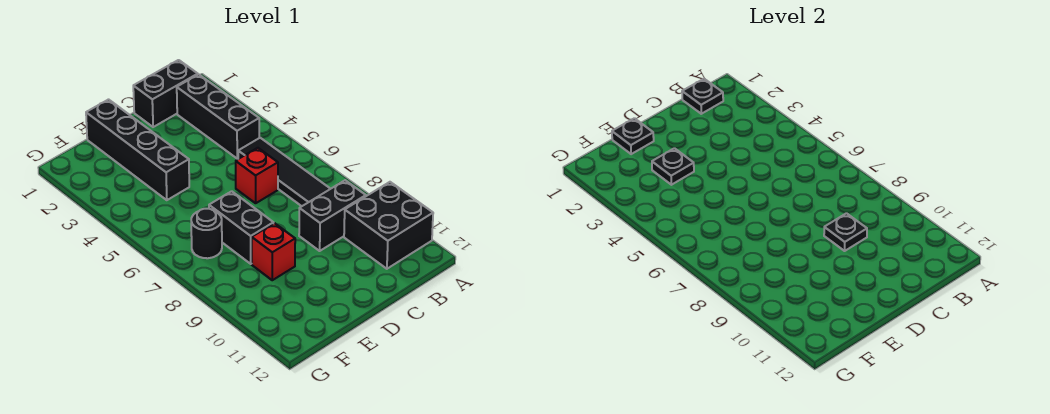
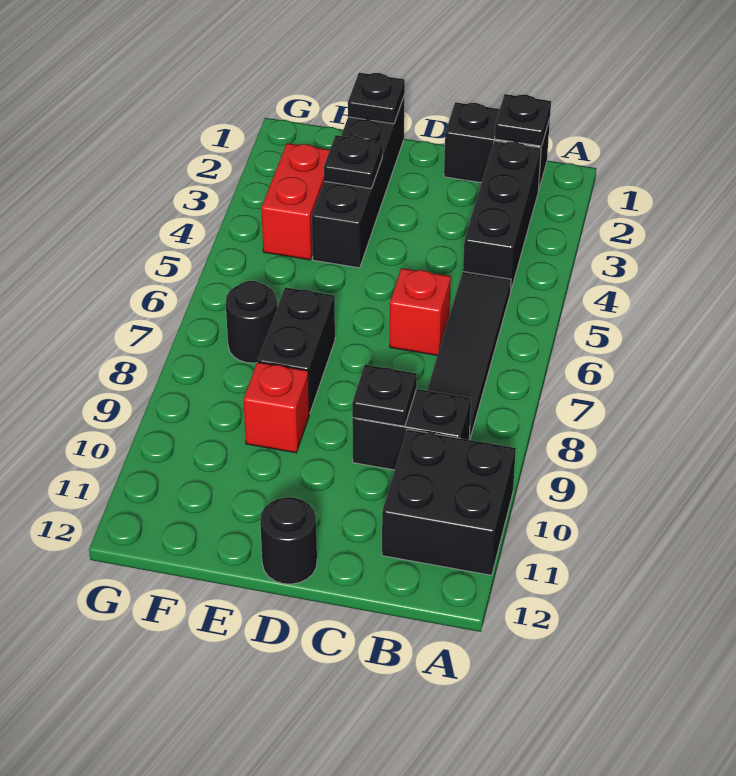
none -> black round brick D12 level 1
none -> red brick F3:F4 level 1

